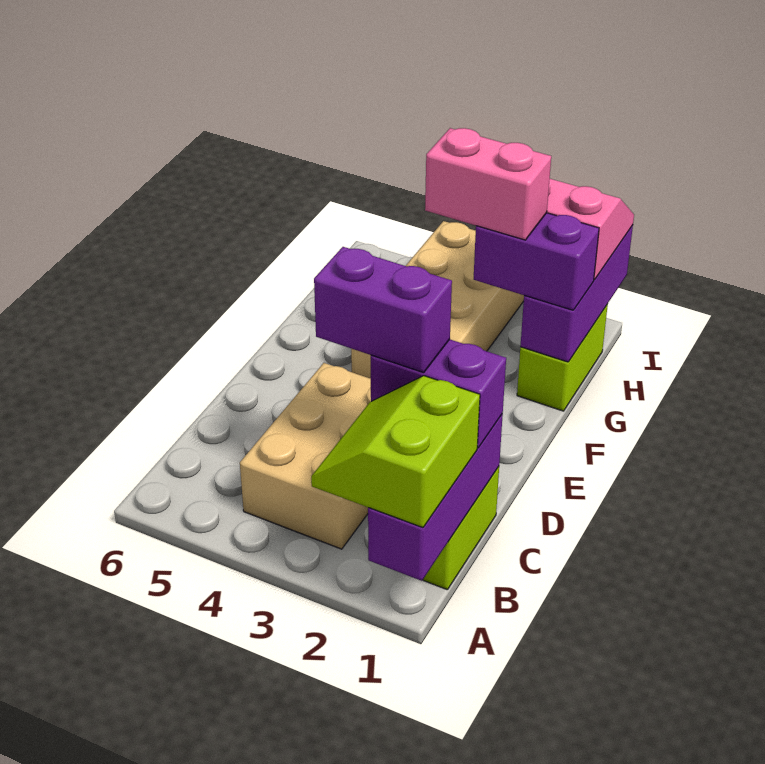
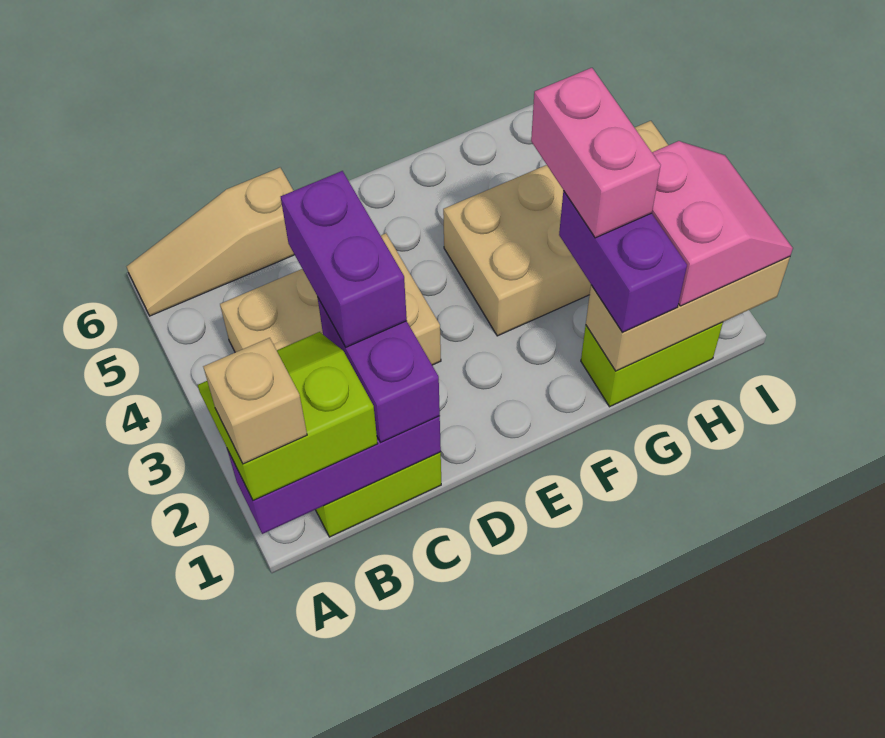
none -> tan brick A1 level 4
none -> tan slope A6:C6 level 1 top C
purple brick G1:I1 level 2 -> tan brick G1:I1 level 2

